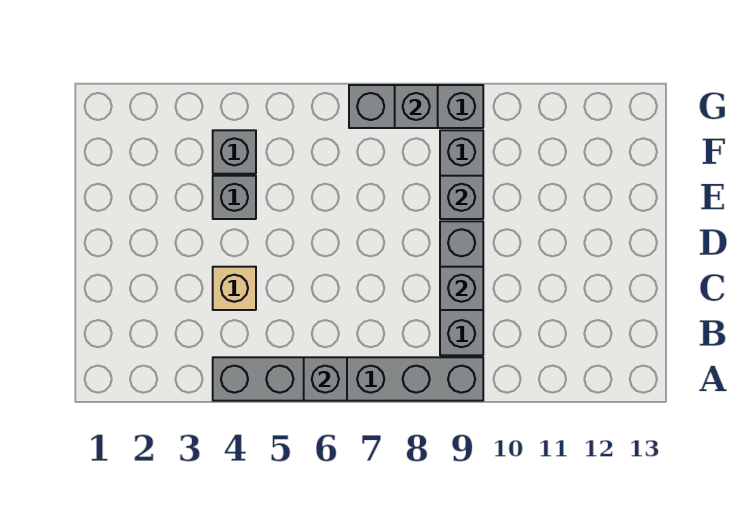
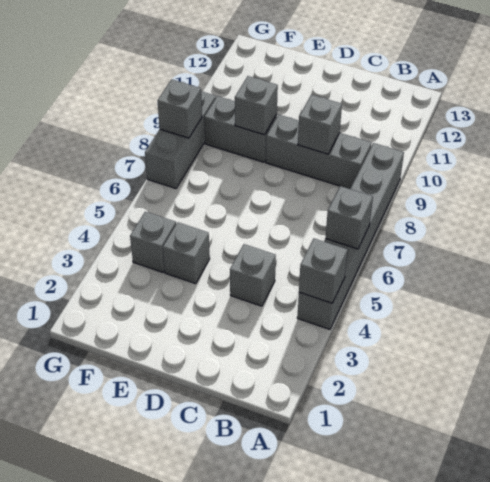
none -> grey brick A4 level 2
tan brick C4 level 1 -> grey brick C4 level 1

